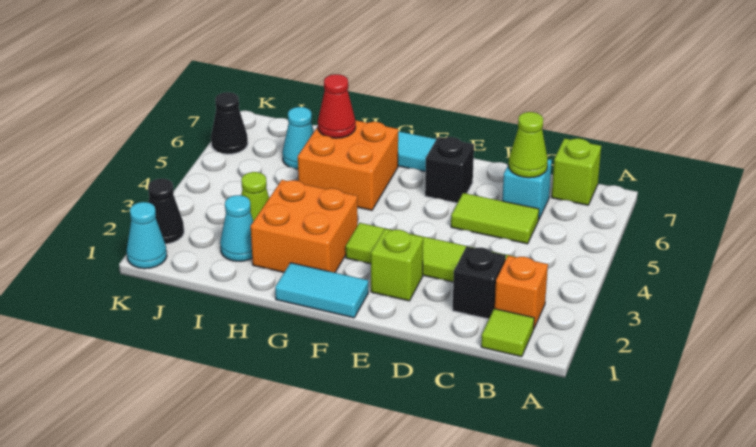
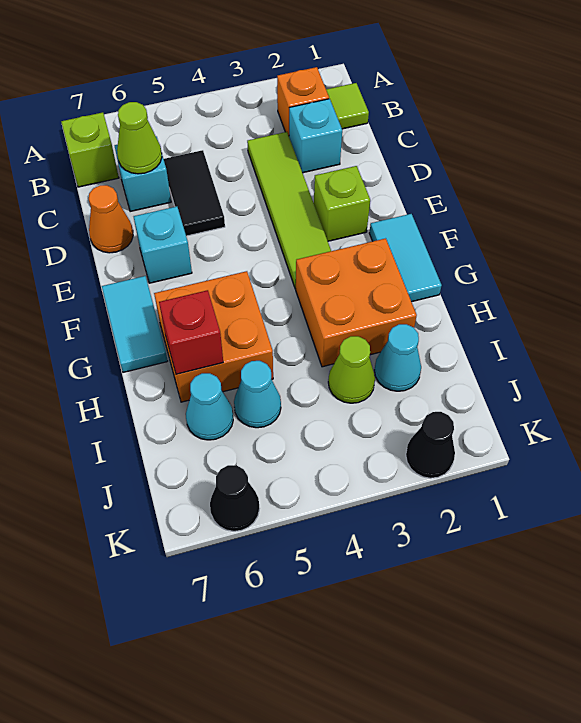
black brick C2 level 1 -> cyan brick C2 level 1
lime tile C5:D5 level 1 -> black tile C5:D5 level 1
none -> orange cone D7 level 1
black brick E6 level 1 -> cyan brick E6 level 1
red cone H6 level 2 -> red brick H6 level 2
cyan cone K1 level 1 -> cyan cone I5 level 1

